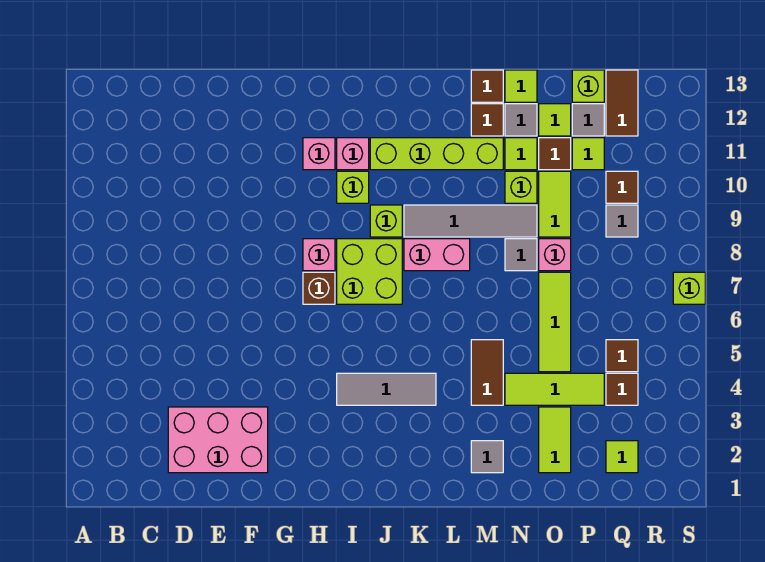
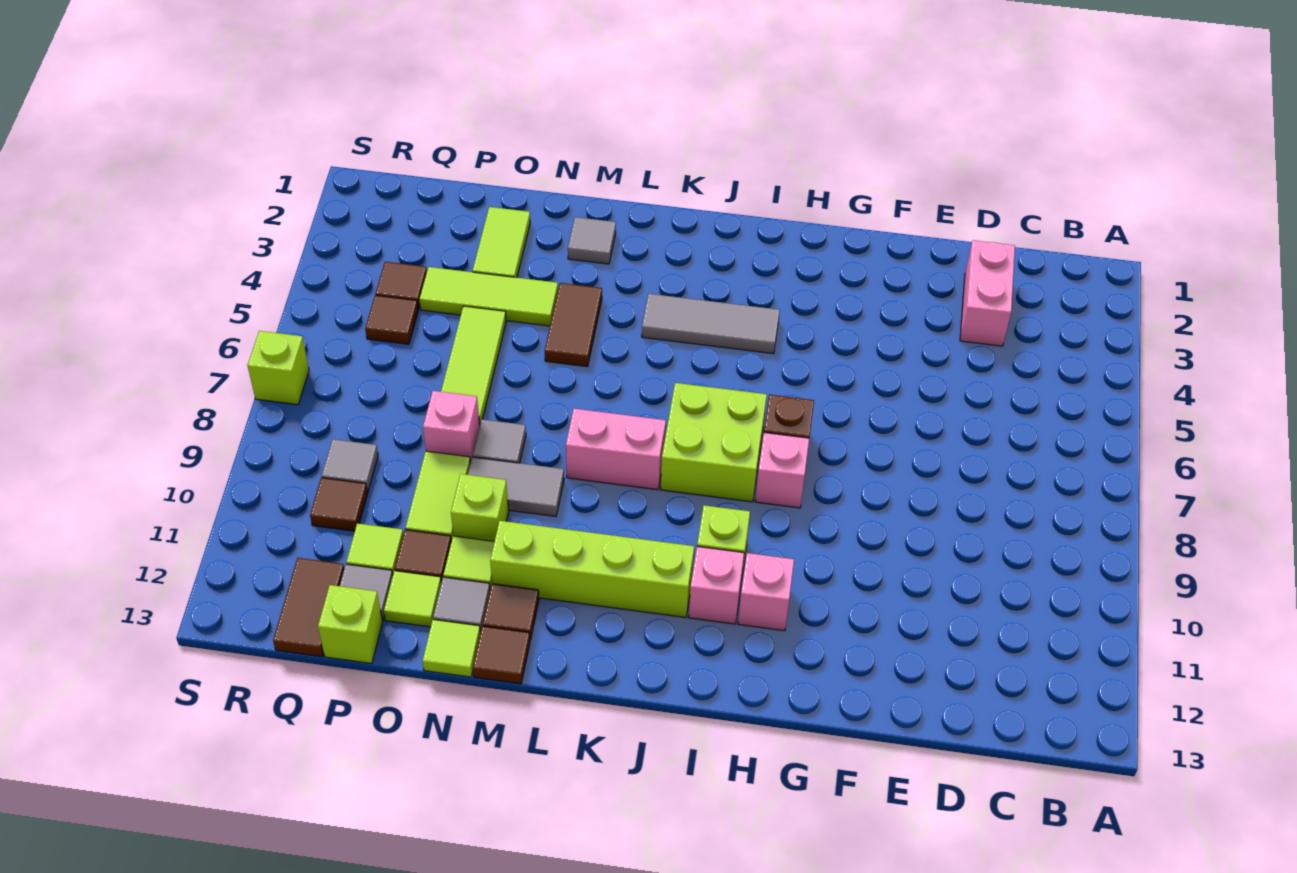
pink brick D2:F3 level 1 -> pink brick D2:D3 level 1
lime brick J9 level 1 -> none
grey tile K9:N9 level 1 -> grey tile M9:N9 level 1
lime tile Q2 level 1 -> none

